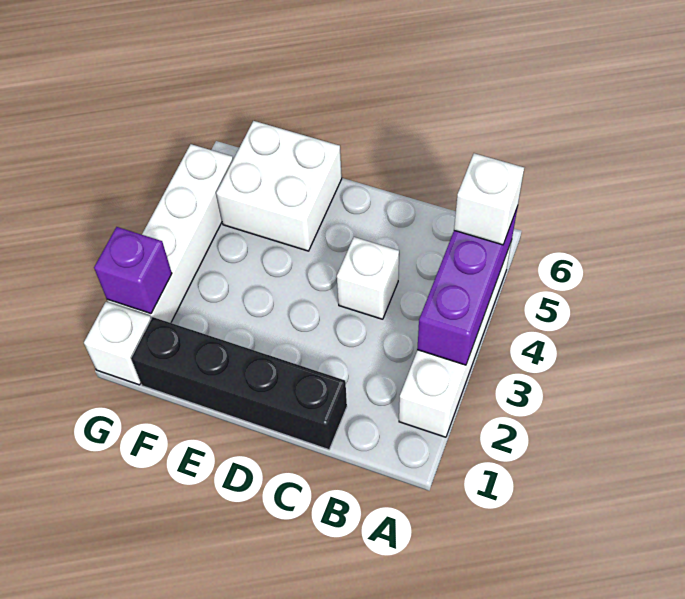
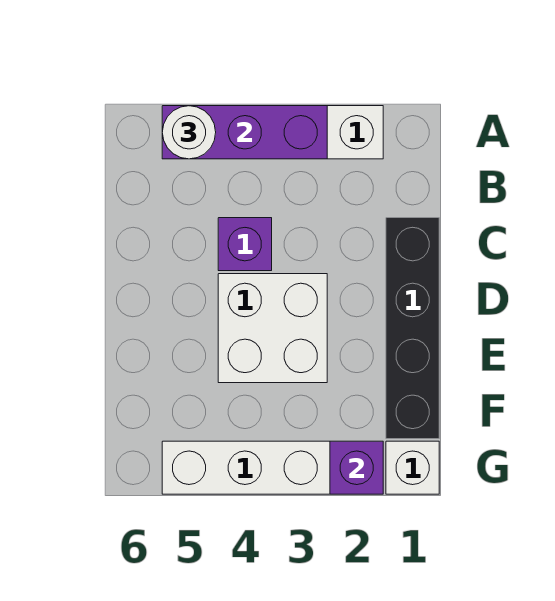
white brick A5 level 3 -> white round brick A5 level 3
white brick C4 level 1 -> purple brick C4 level 1
white brick E5:F6 level 1 -> white brick D3:E4 level 1

